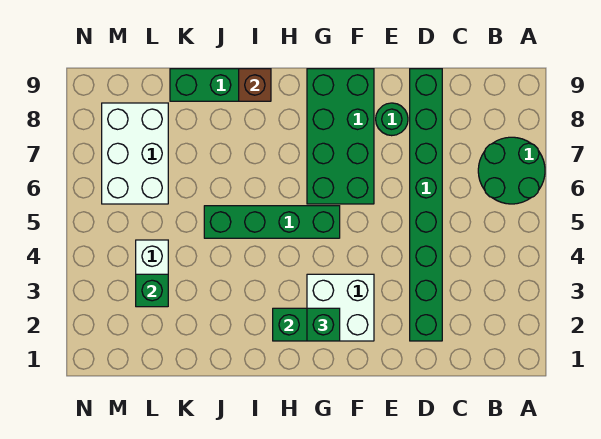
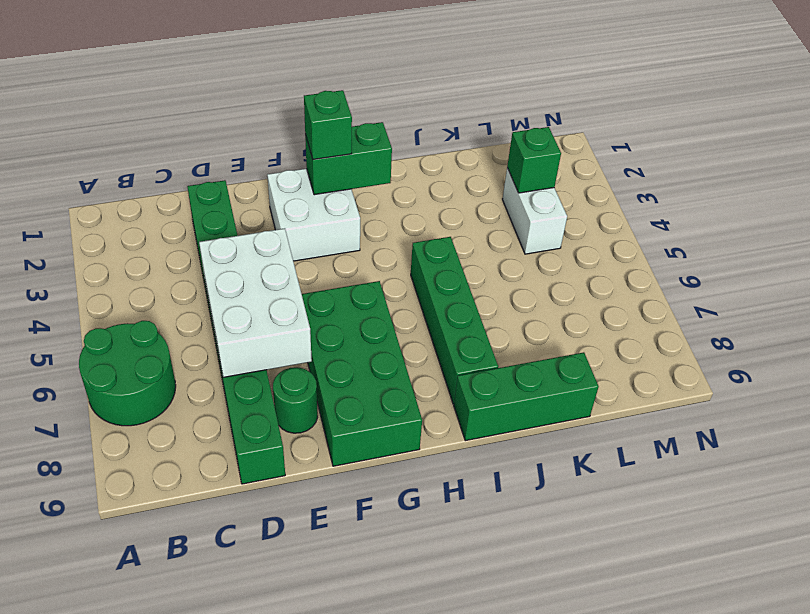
green brick G5:J5 level 1 -> green brick I5:I8 level 1
brown brick I9 level 2 -> none
white brick L6:M8 level 1 -> white brick D5:E7 level 2

